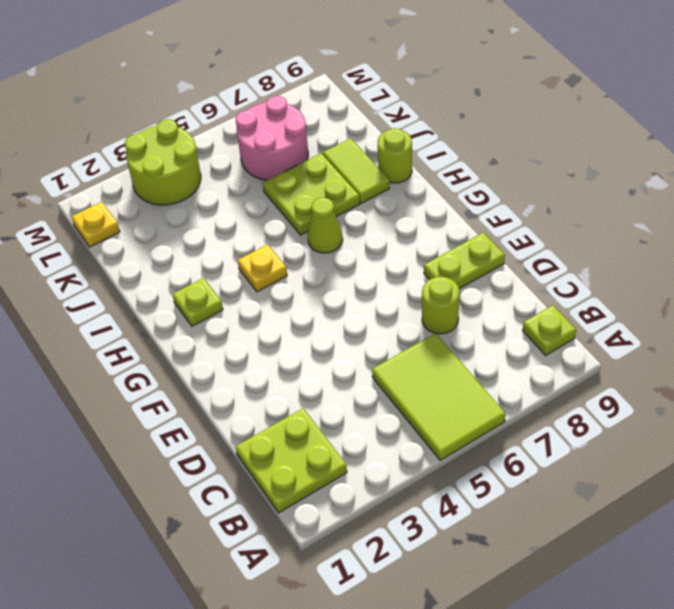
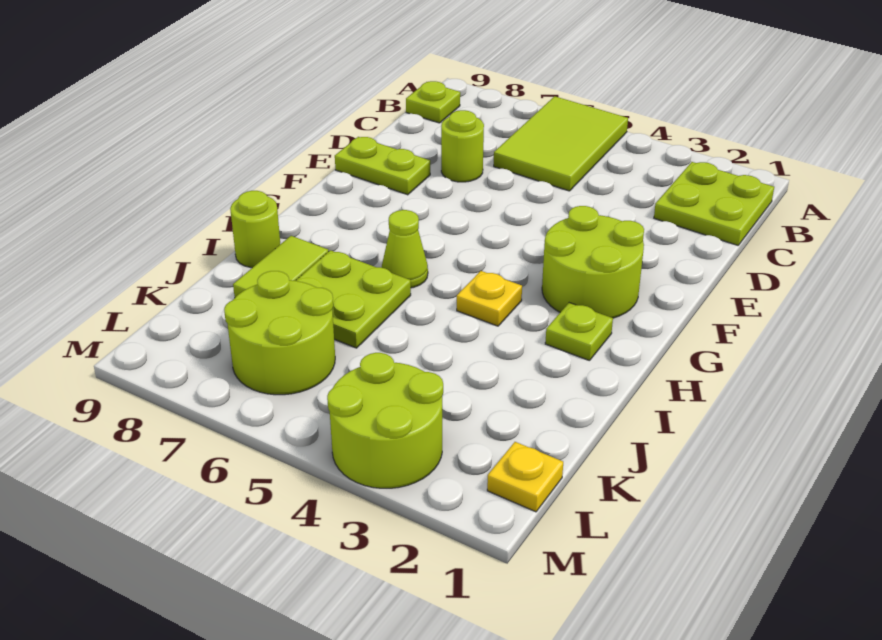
none -> lime round brick F2:G3 level 1
pink round brick K6:L7 level 1 -> lime round brick K6:L7 level 1

